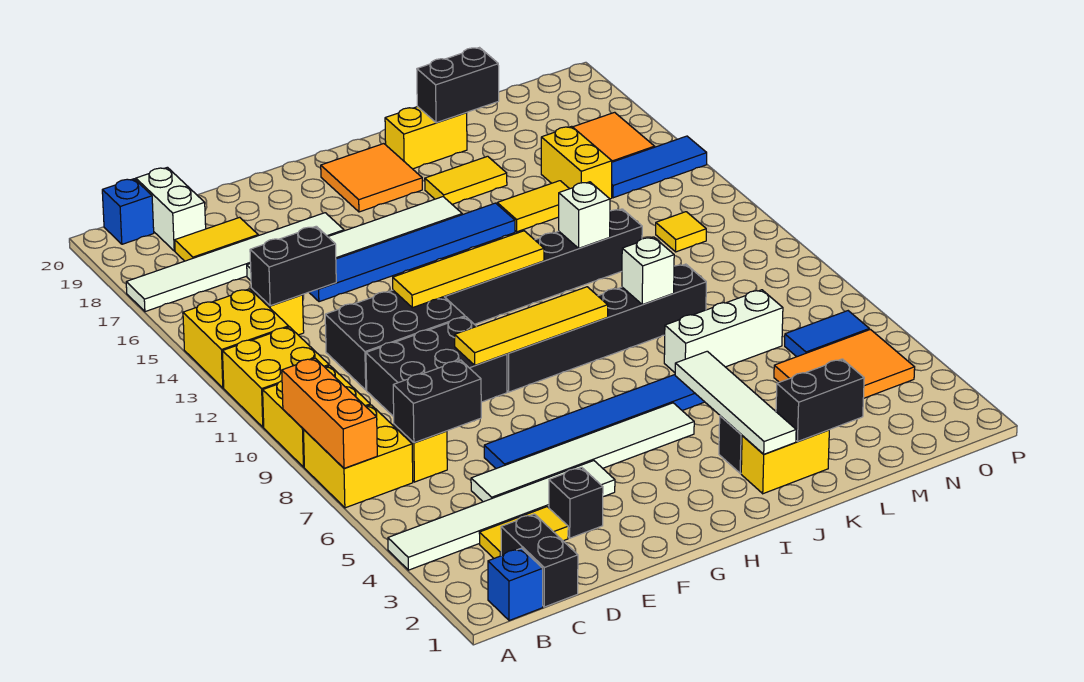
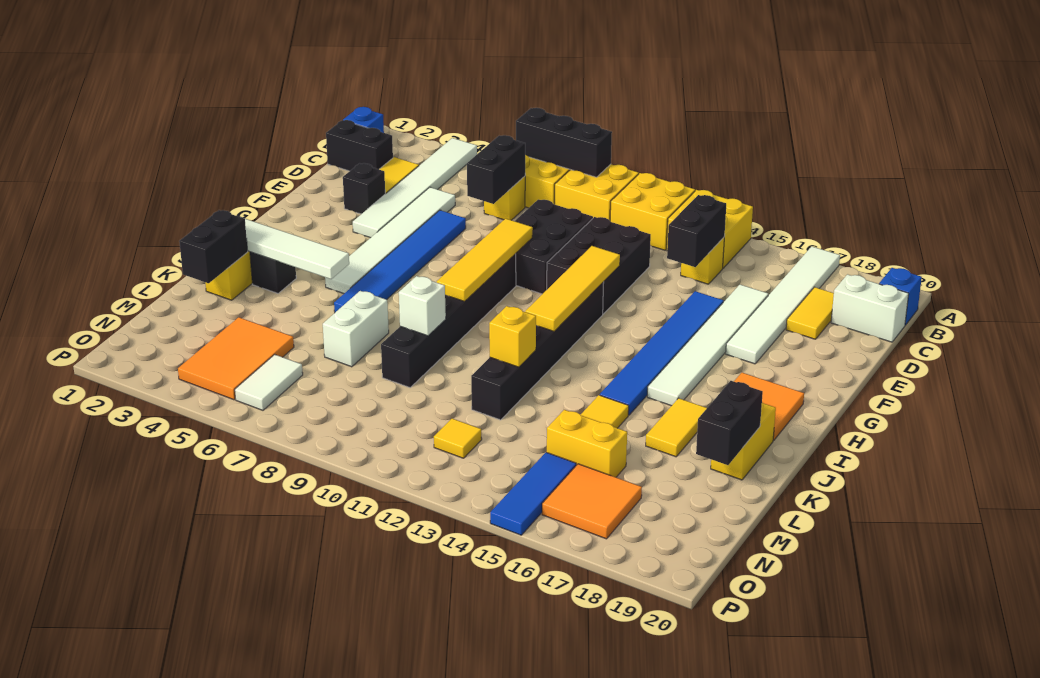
orange brick A7:A9 level 2 -> black brick A7:A9 level 2
white brick K7:M7 level 1 -> white brick K7:L7 level 1
white brick K12 level 2 -> yellow brick K12 level 2
blue tile N6:O6 level 1 -> white tile N6:O6 level 1

